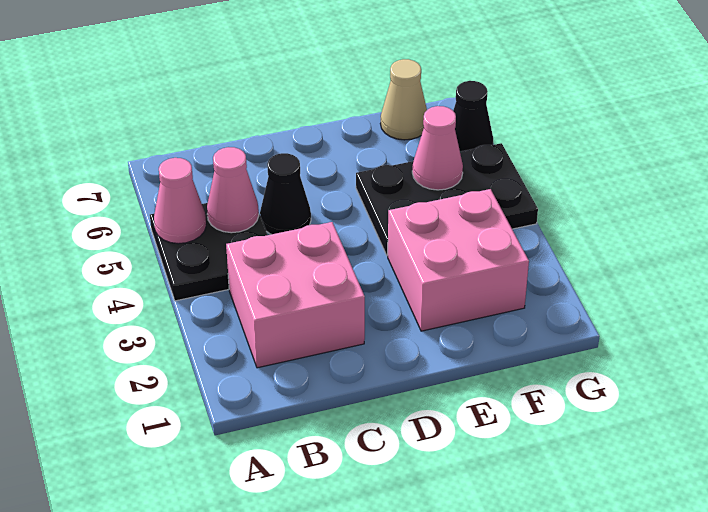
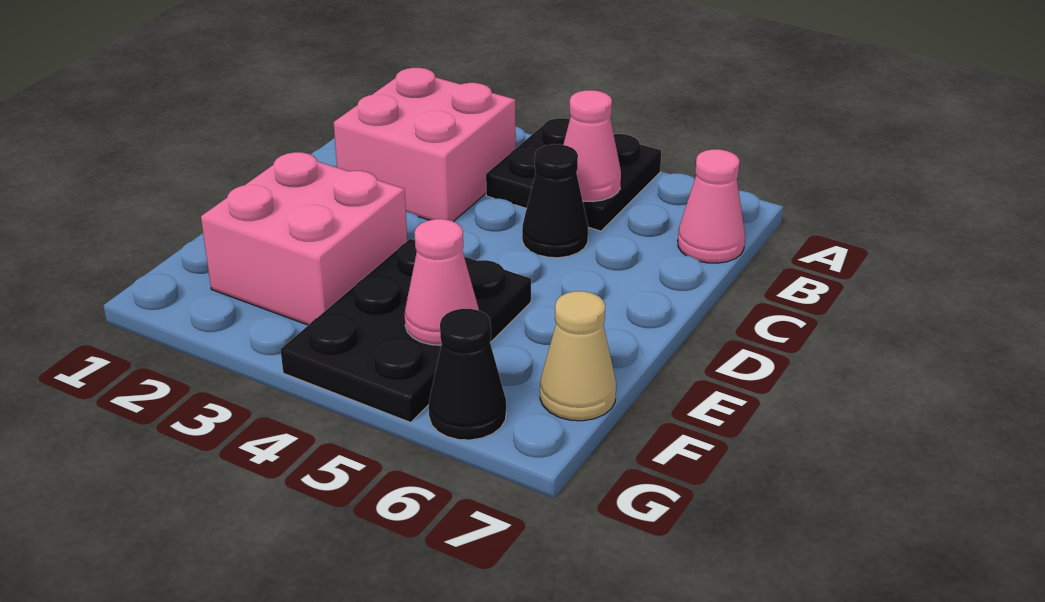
pink cone A5 level 2 -> pink cone B7 level 1

